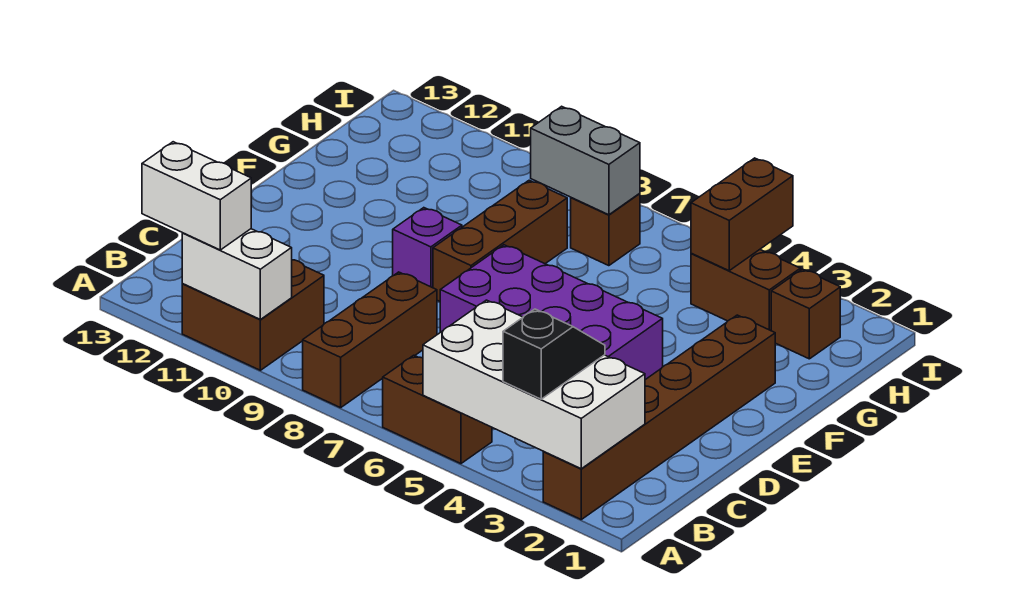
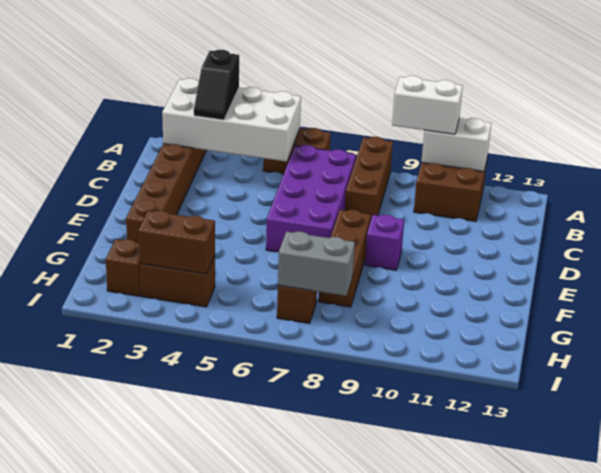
white brick A11:A12 level 3 -> white brick A9:A10 level 3
purple brick D4:E7 level 1 -> purple brick B6:E7 level 1
brown brick H4:I4 level 2 -> brown brick H3:H4 level 2

